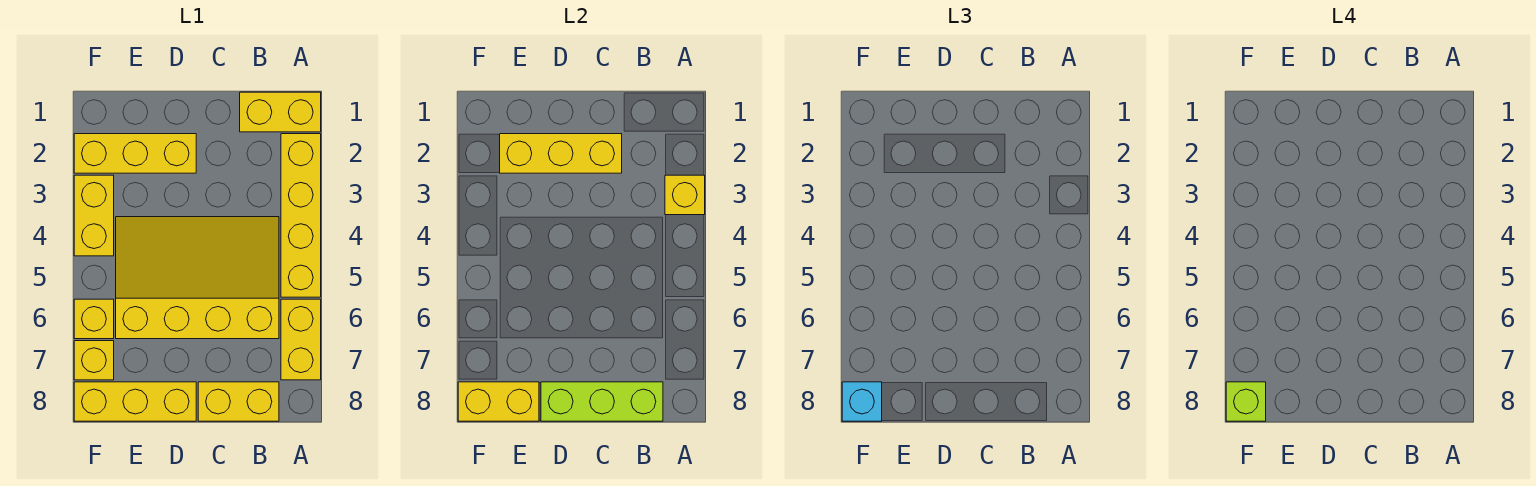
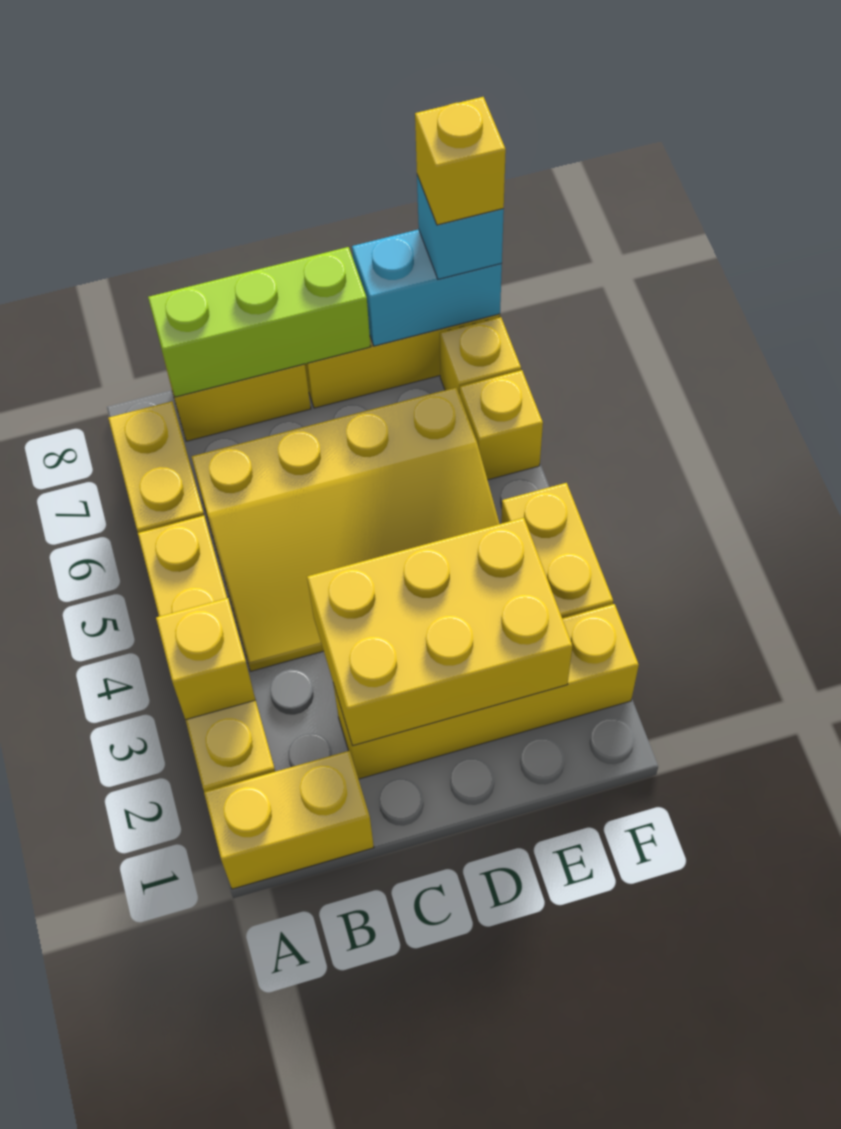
yellow brick C2:E2 level 2 -> yellow brick C2:E3 level 2
yellow brick D2:F2 level 1 -> yellow brick C2:F2 level 1
yellow brick E8:F8 level 2 -> cyan brick E8:F8 level 2
lime brick F8 level 4 -> yellow brick F8 level 4

